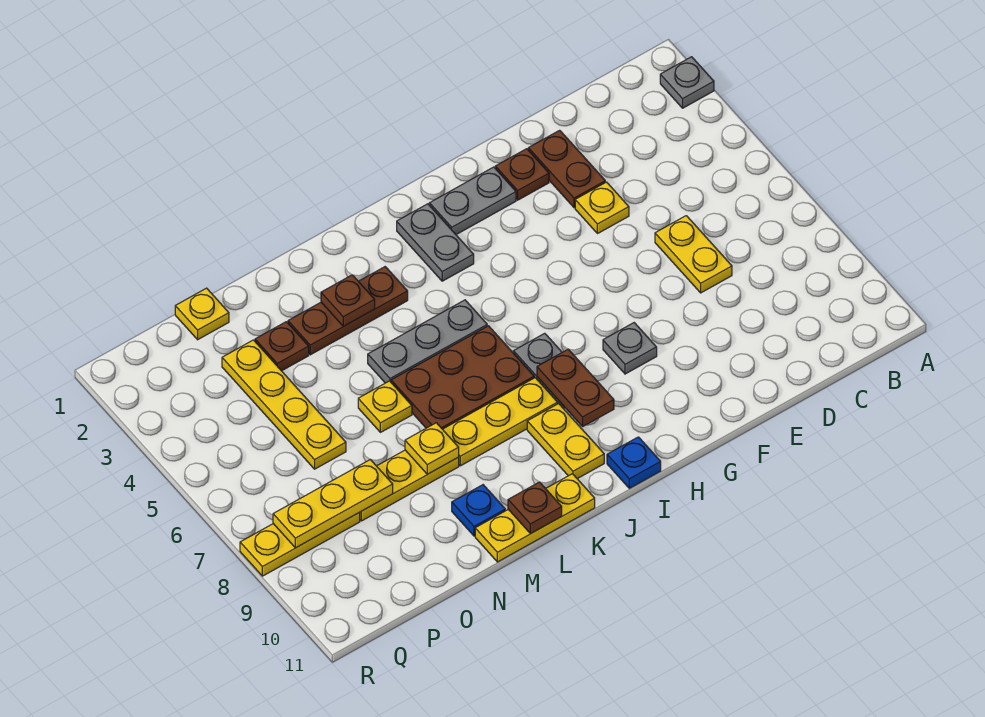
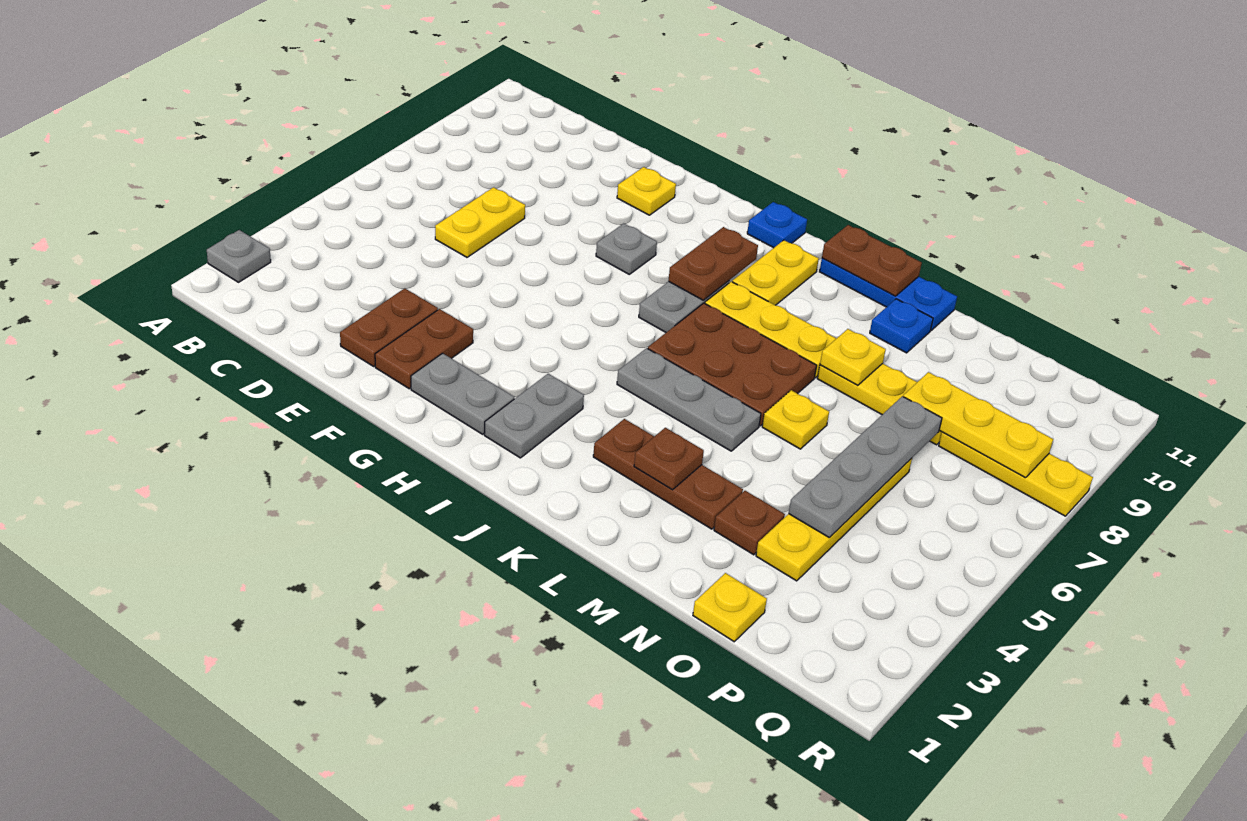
yellow plate E4 level 1 -> yellow plate F10 level 1
brown plate F2 level 1 -> brown plate F2:F3 level 1
yellow plate K11:M11 level 1 -> blue plate K11:M11 level 1
brown plate L11 level 2 -> brown plate K11:L11 level 2
none -> grey plate O4:O7 level 2

